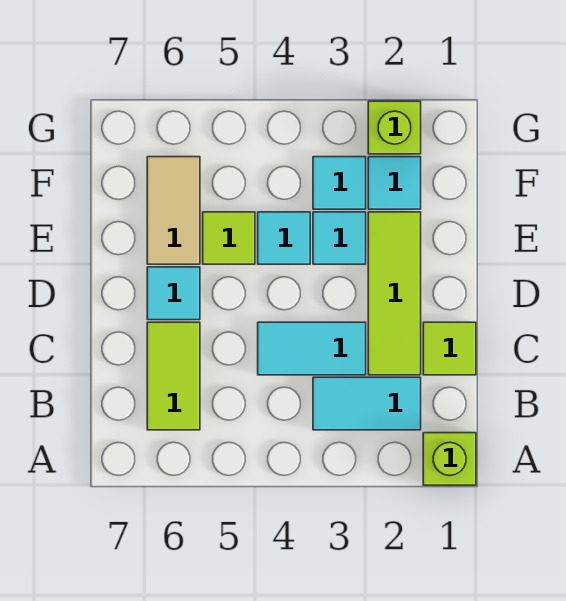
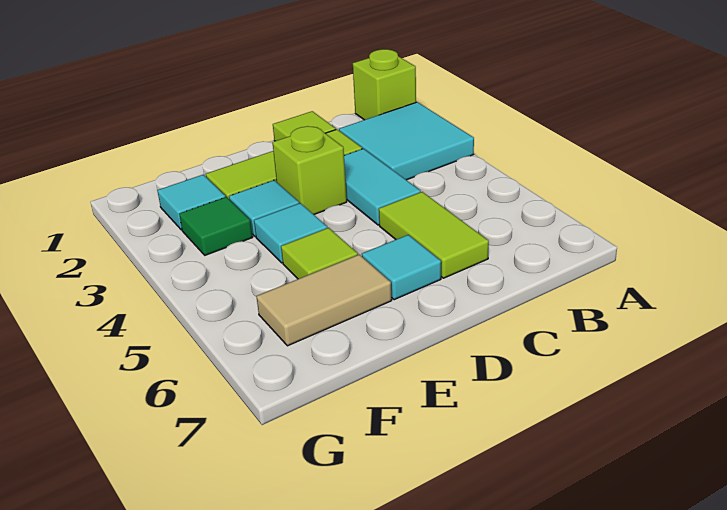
cyan tile B2:B3 level 1 -> cyan tile A2:B3 level 1
lime tile B6:C6 level 1 -> lime tile C5:C6 level 1
cyan tile F3 level 1 -> green tile F3 level 1
lime brick G2 level 1 -> lime brick D3 level 1

